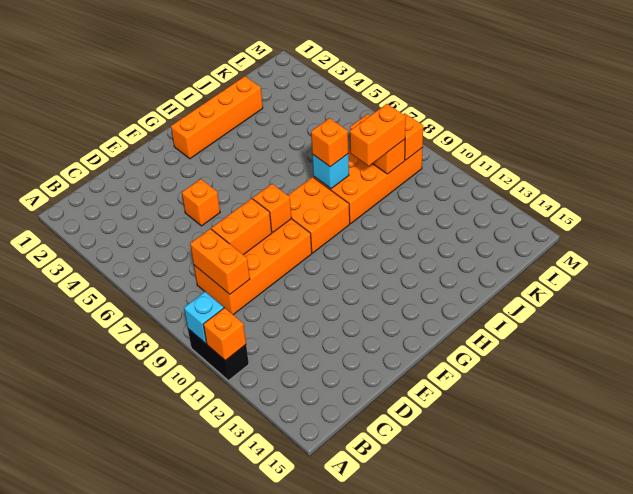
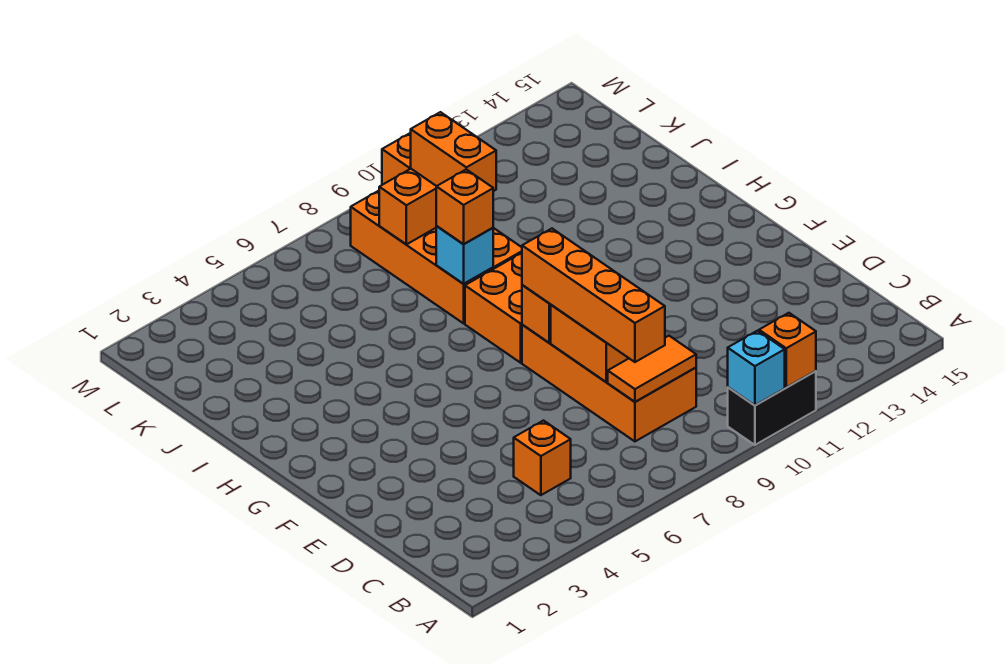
orange brick C8:C9 level 2 -> orange tile C8:C9 level 2
orange brick E5 level 1 -> orange brick C5 level 1
orange brick G2:J2 level 1 -> orange brick C8:F8 level 3

